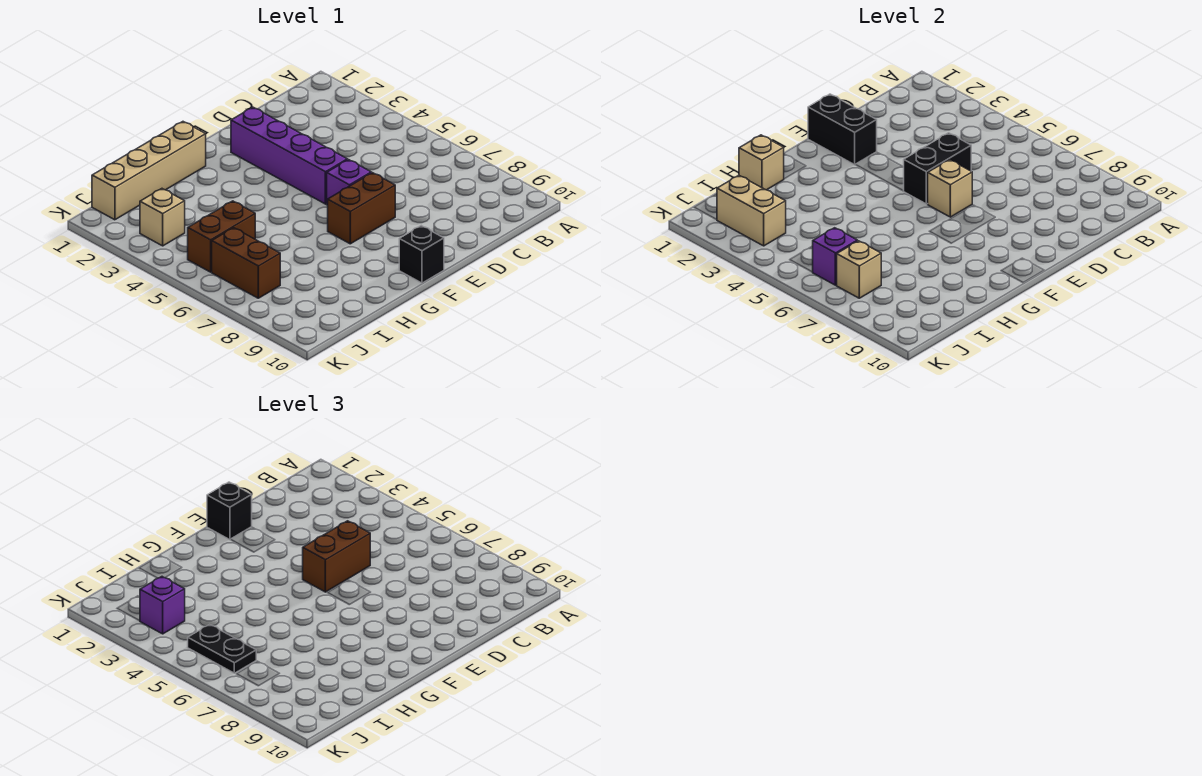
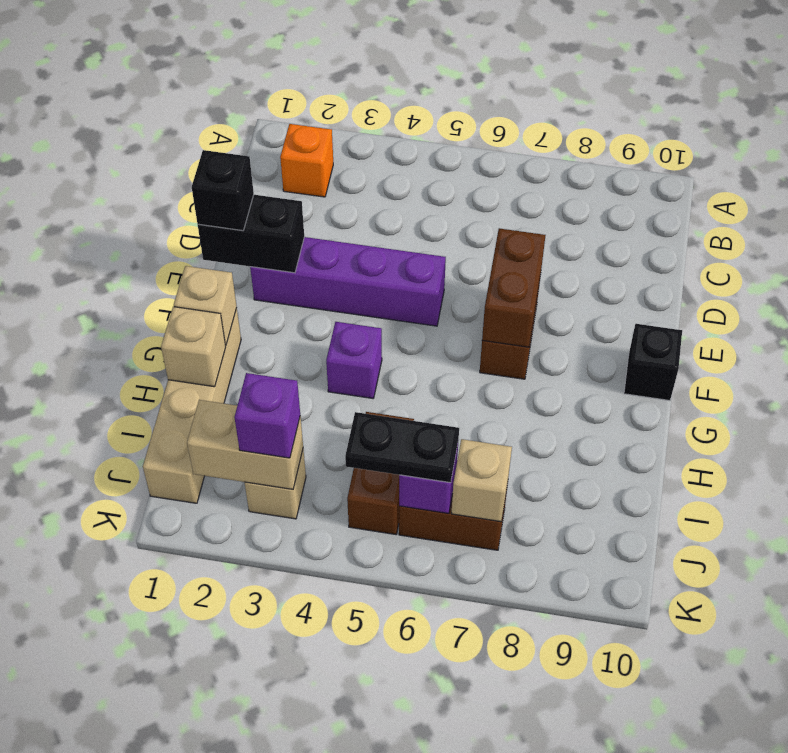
none -> orange brick B2 level 1
black brick D5:E5 level 2 -> none
brown brick D5:E5 level 3 -> brown brick E7:F7 level 2
purple brick E6 level 1 -> purple brick G4 level 1
tan brick E6 level 2 -> tan brick G1 level 2

